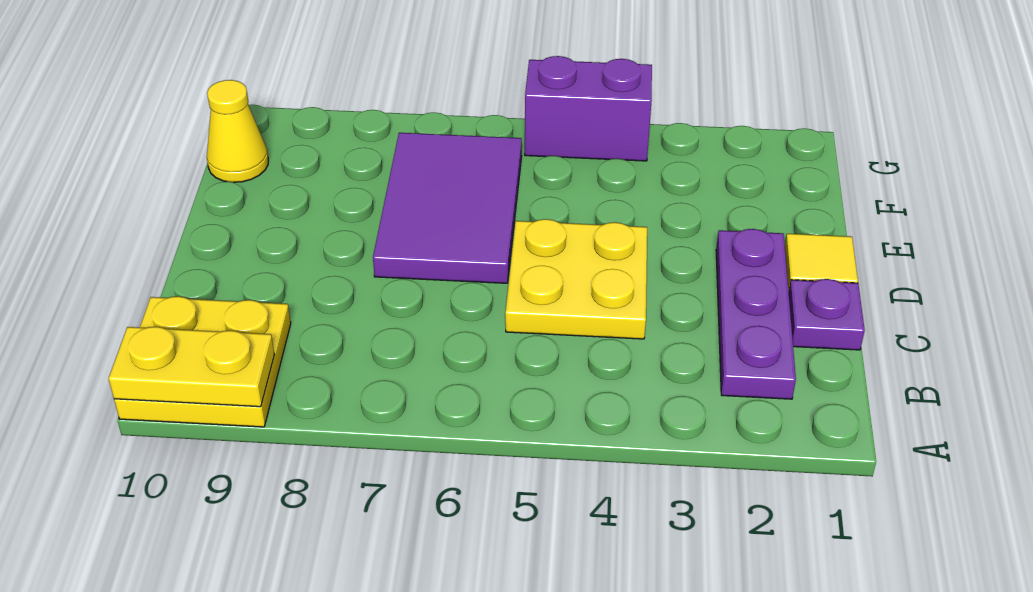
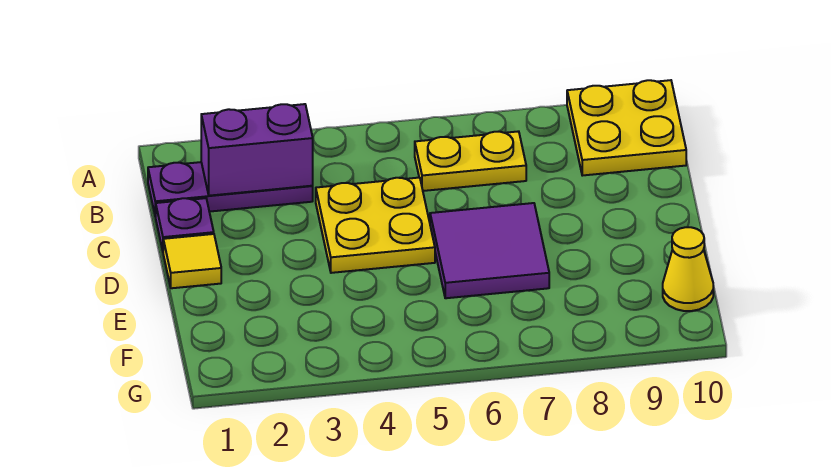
yellow plate A9:A10 level 2 -> yellow plate B6:B7 level 1
purple plate B2:D2 level 1 -> purple plate B1:B3 level 1
purple tile D6:F7 level 1 -> purple tile D6:E7 level 1
purple brick G4:G5 level 1 -> purple brick B2:B3 level 2

